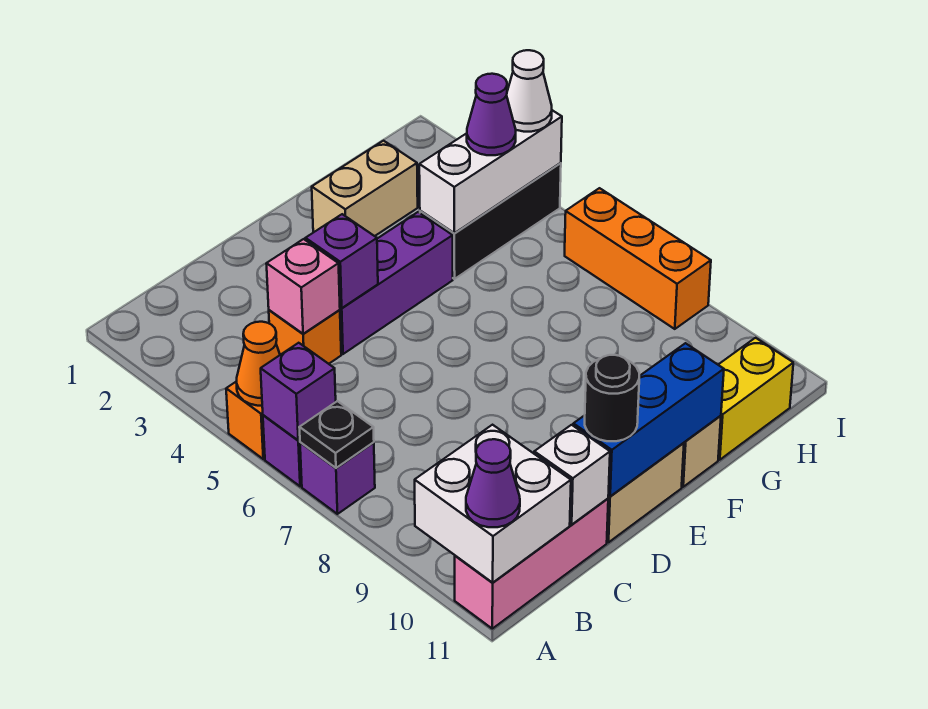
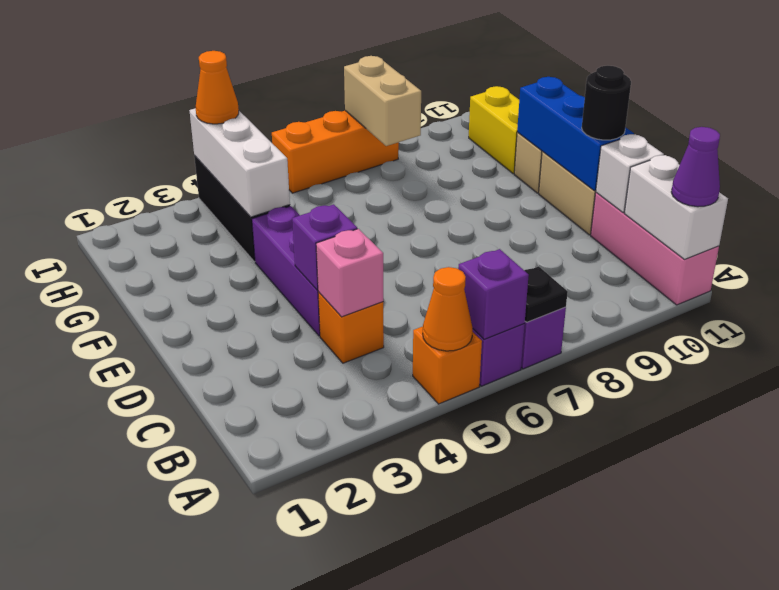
white brick A10:B11 level 2 -> white brick A11:B11 level 2
tan brick F2:G2 level 1 -> tan brick H8:I8 level 2
purple cone H4 level 3 -> none
white cone I4 level 3 -> orange cone I4 level 3

